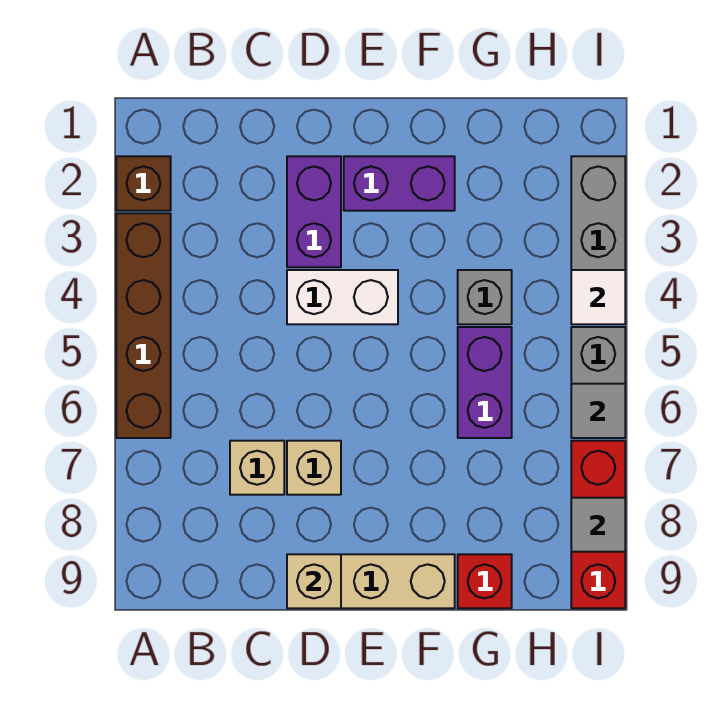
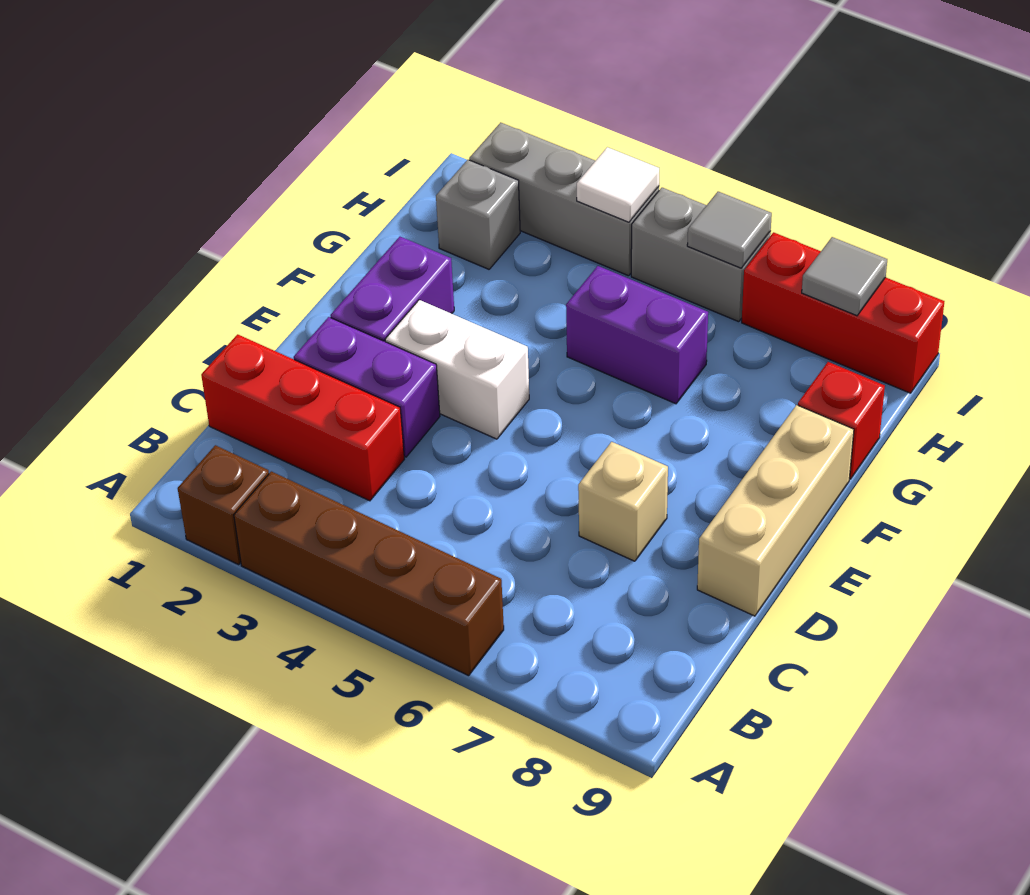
none -> red brick C1:C3 level 1
tan brick C7 level 1 -> none
white brick D4:E4 level 1 -> white brick E3:E4 level 1
tan brick D9 level 2 -> none
grey brick G4 level 1 -> grey brick H2 level 1

